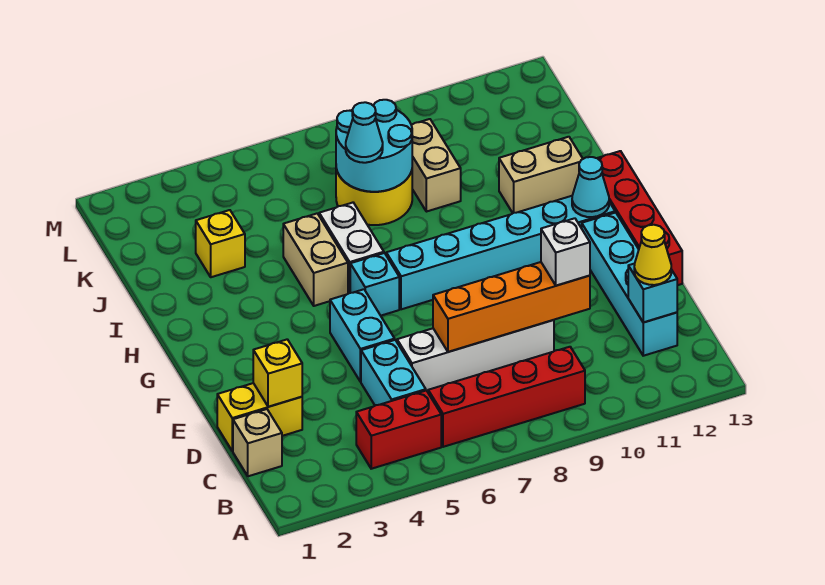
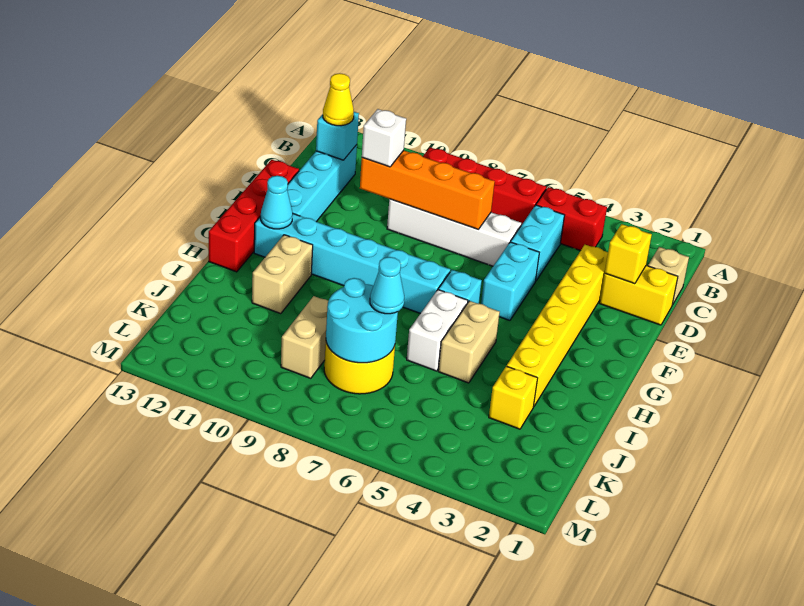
none -> yellow brick D3:I3 level 1
tan brick I11:I12 level 1 -> tan brick H11:I11 level 1

